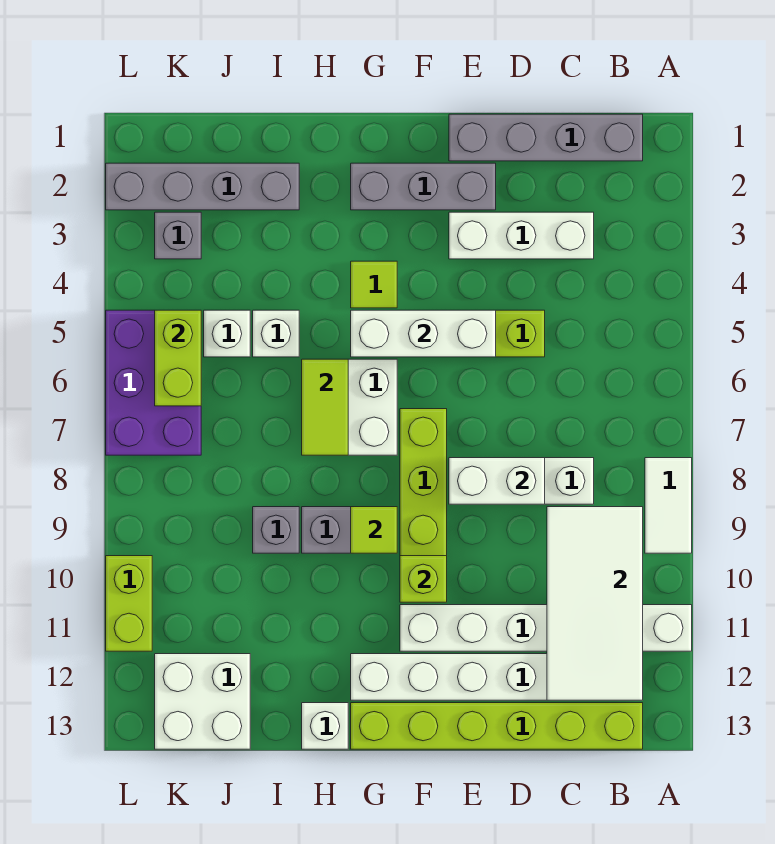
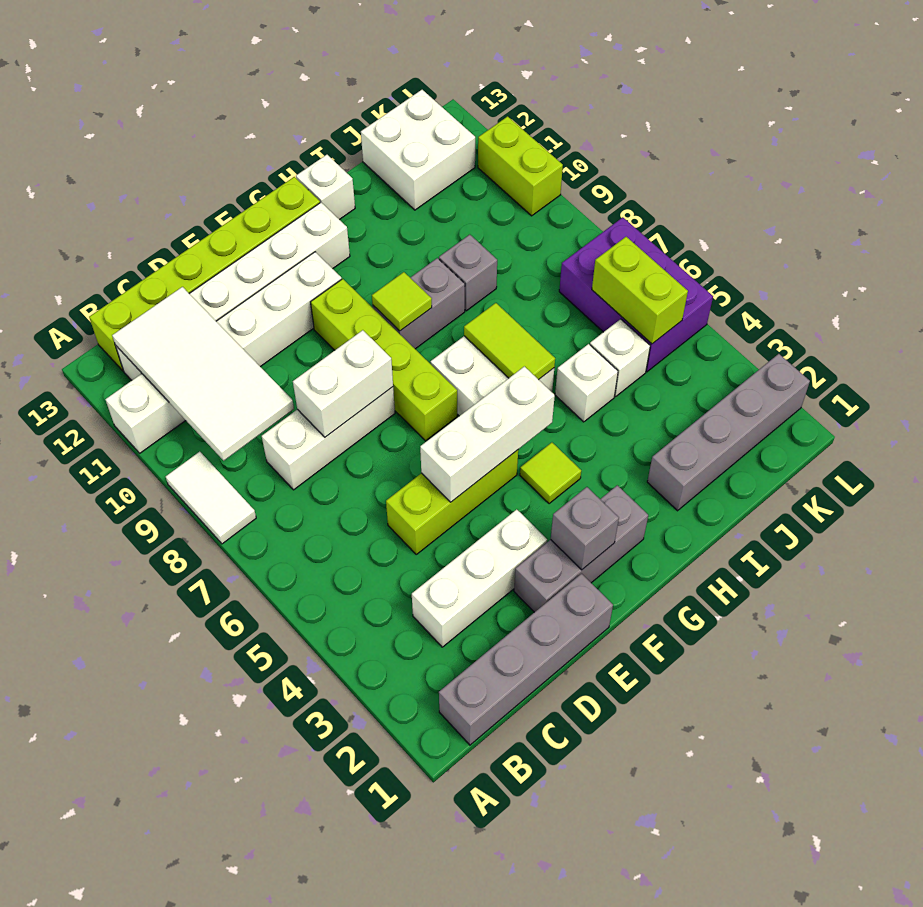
lime brick F10 level 2 -> none
grey brick K3 level 1 -> grey brick F2 level 2

